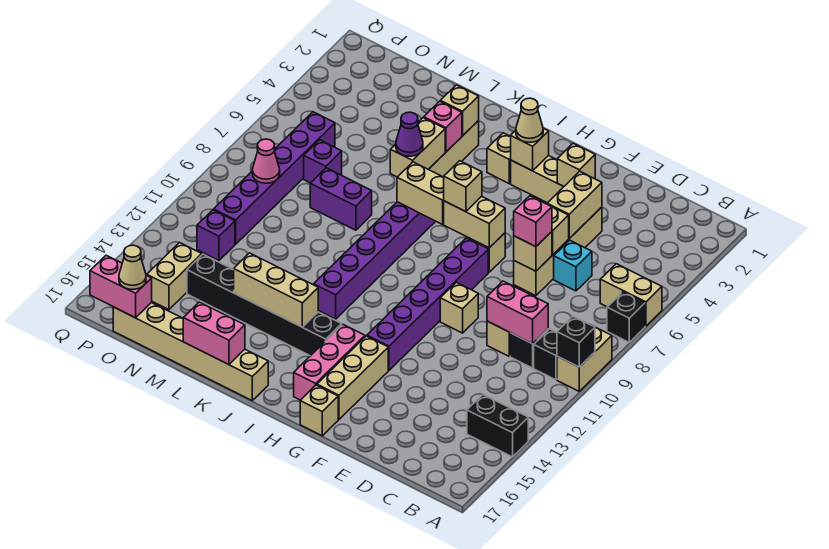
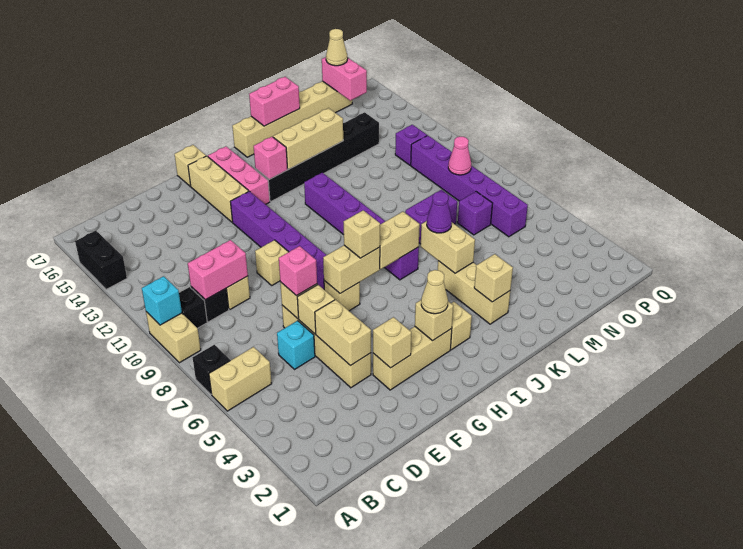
black brick A10 level 2 -> cyan brick A10 level 2
black brick A14:B14 level 1 -> black brick A14:A15 level 1
pink brick K4 level 2 -> pink brick I14 level 2
tan brick O14:O15 level 1 -> none
pink brick O17:P17 level 2 -> pink brick O16:O17 level 2

